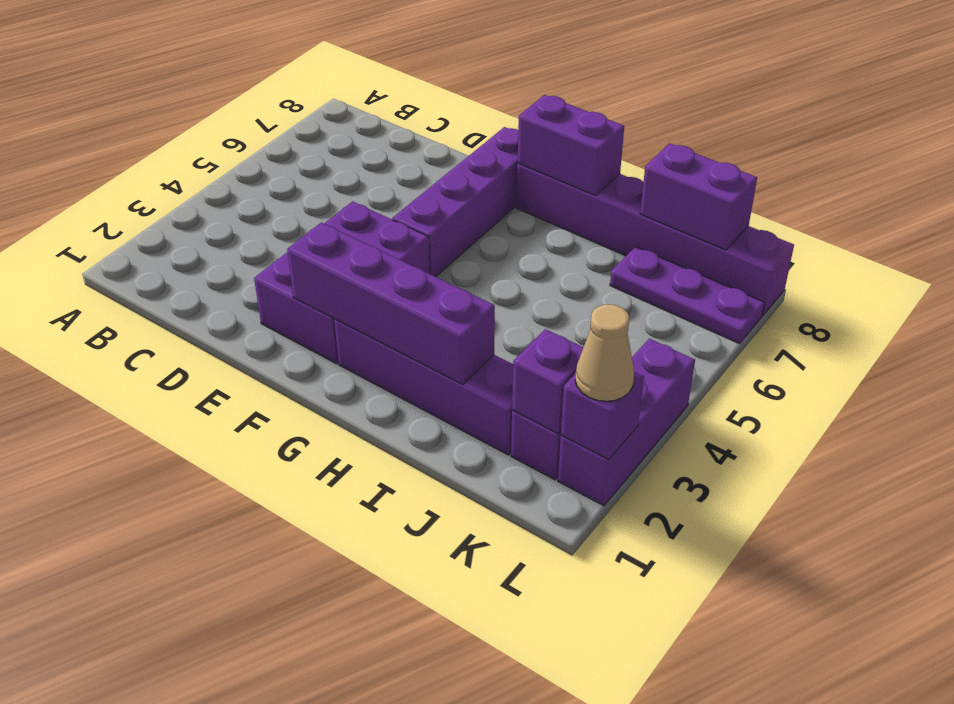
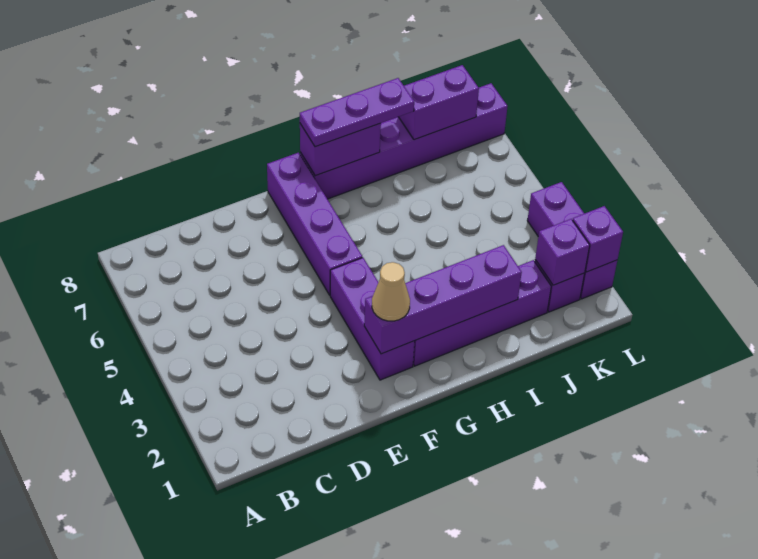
purple brick E2:F4 level 1 -> purple brick F2:F4 level 1
purple plate J7:L7 level 1 -> purple plate G8:I8 level 3
tan cone L2 level 3 -> tan cone F2 level 3

